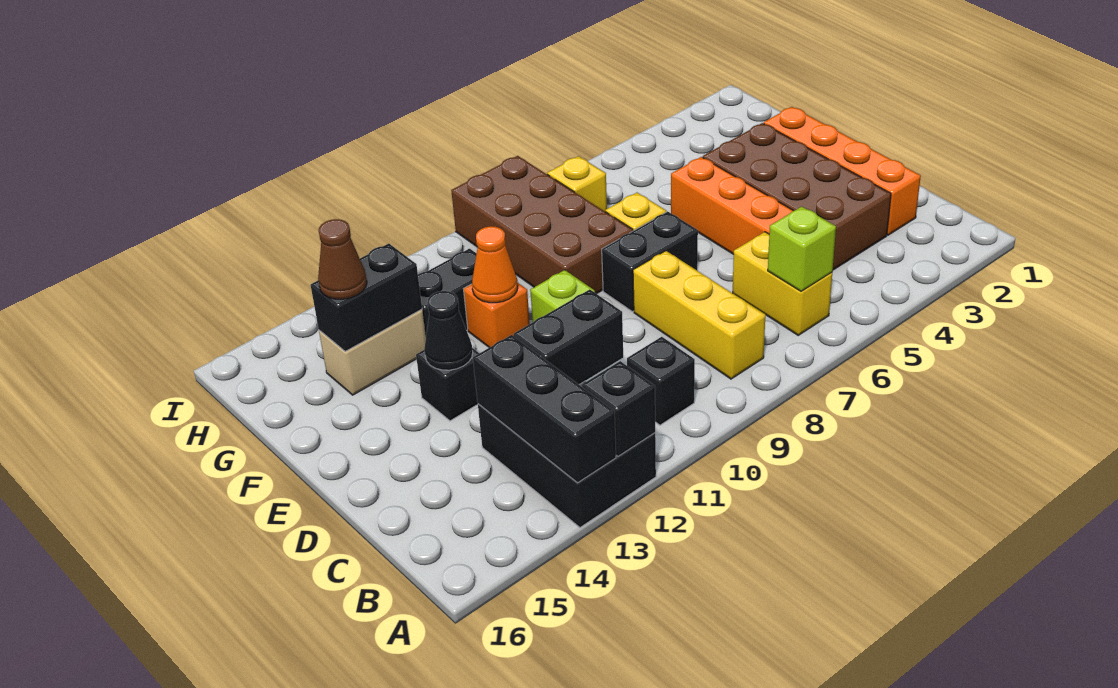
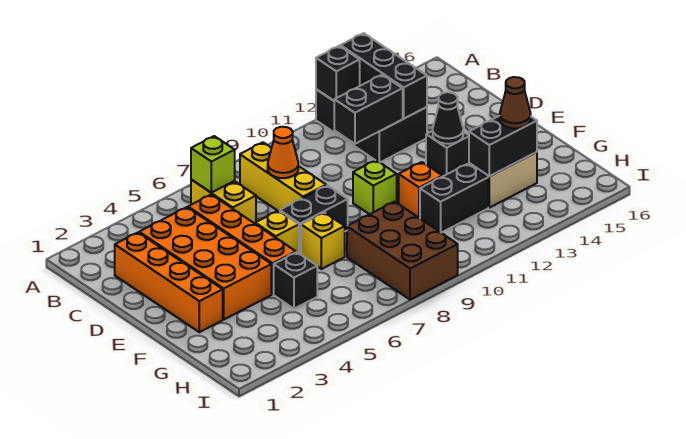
black brick B10 level 1 -> black brick G5 level 1
brown brick C3:F4 level 1 -> orange brick C3:F4 level 1
brown brick F8:I9 level 1 -> brown brick G8:I9 level 1
orange cone F11 level 2 -> orange cone C8 level 2
yellow brick H7 level 1 -> yellow brick E6 level 1

